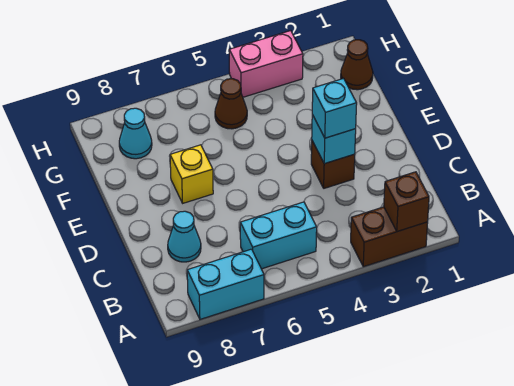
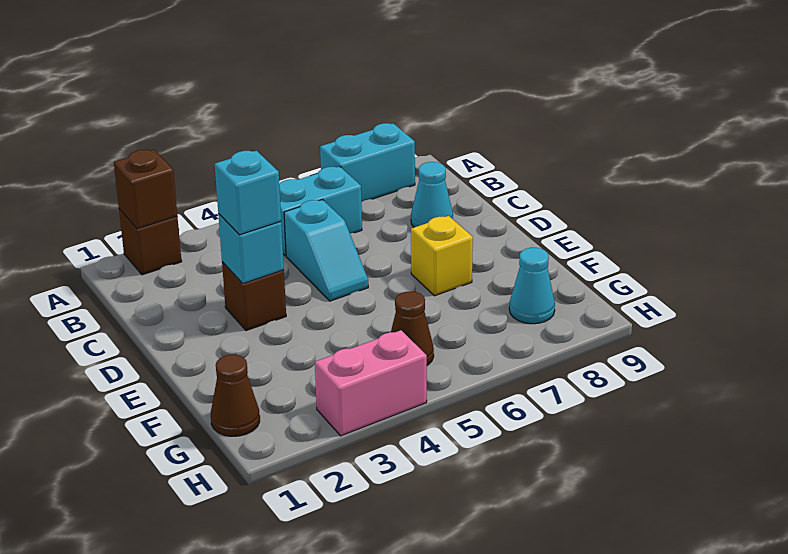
brown brick A2:A3 level 1 -> brown brick A2 level 1
none -> cyan slope C5:D5 level 1 top C

